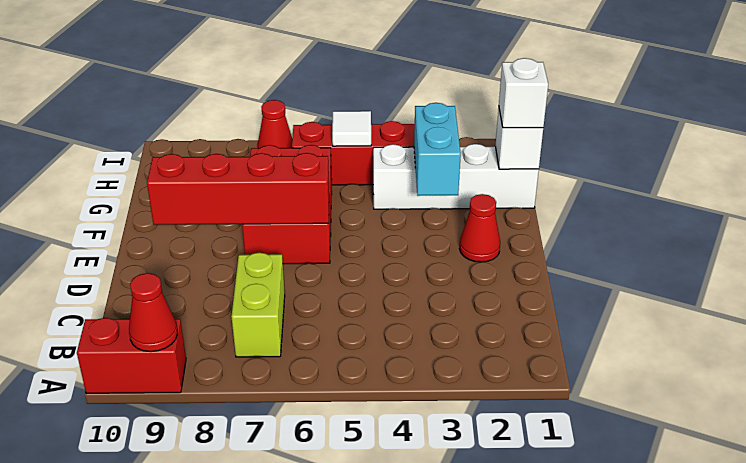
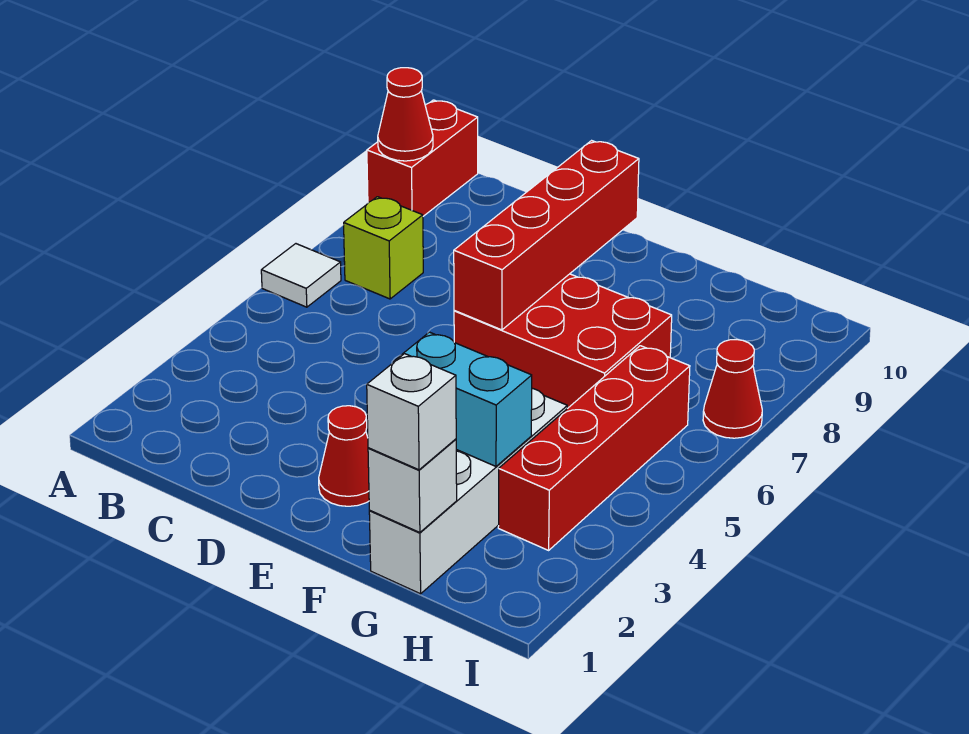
lime brick B7:C7 level 1 -> lime brick B7 level 1
white tile H5 level 2 -> white tile A6 level 1

